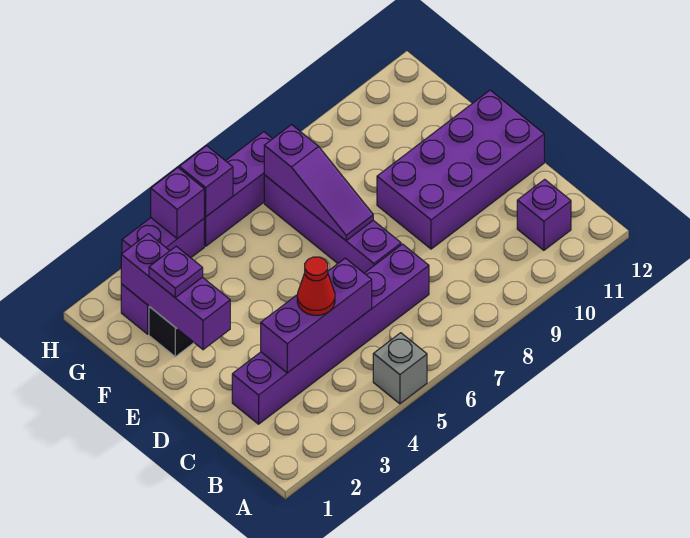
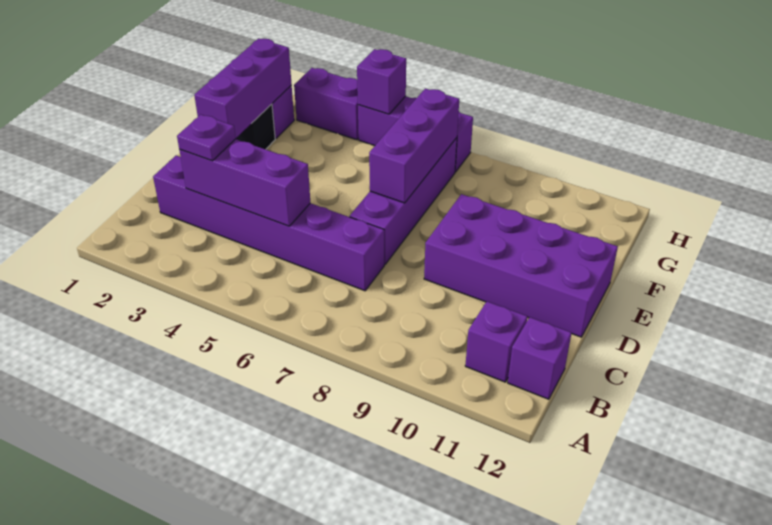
grey brick A5 level 1 -> none
red cone C4 level 3 -> none
purple slope E7:G7 level 2 top G -> purple brick E7:G7 level 2
purple plate F2 level 3 -> purple plate C3 level 3
purple brick H4 level 2 -> purple brick B12 level 1

